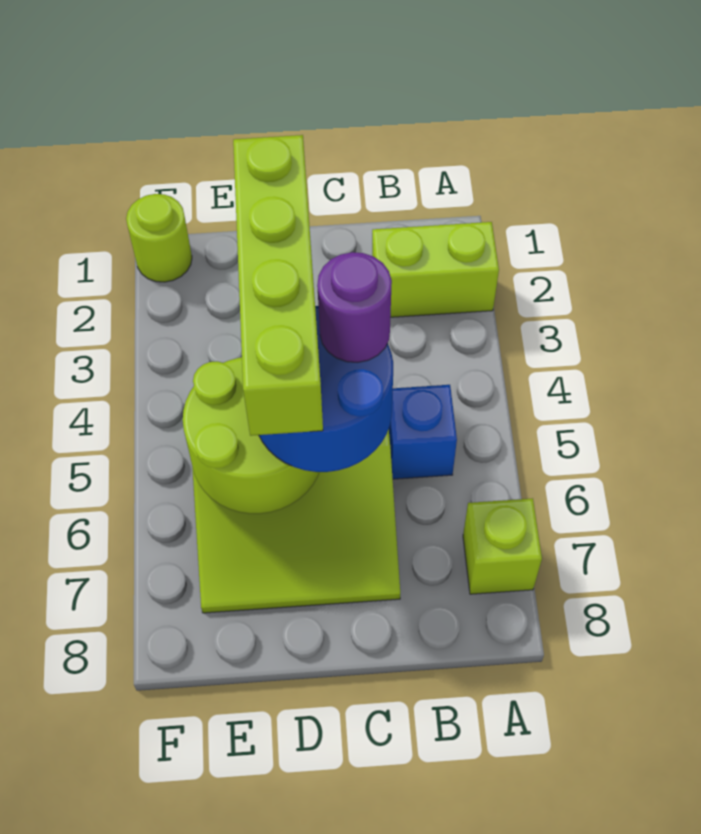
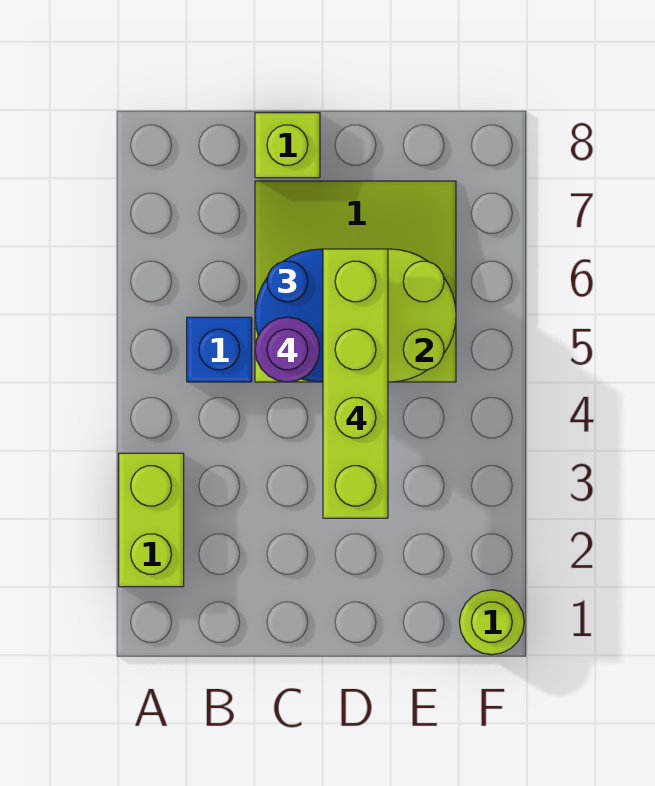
lime brick A2:B2 level 1 -> lime brick A2:A3 level 1
lime brick A7 level 1 -> lime brick C8 level 1

